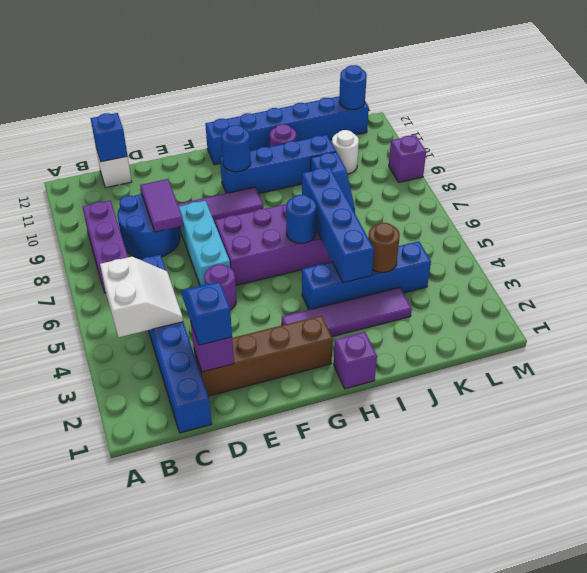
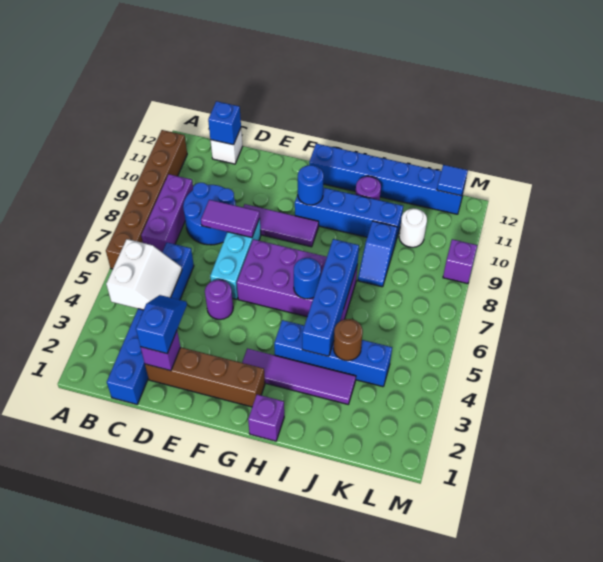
none -> brown brick A6:A11 level 1
purple tile D8:D9 level 2 -> purple tile D8:E8 level 2
blue round brick L12 level 2 -> blue tile L12 level 2

